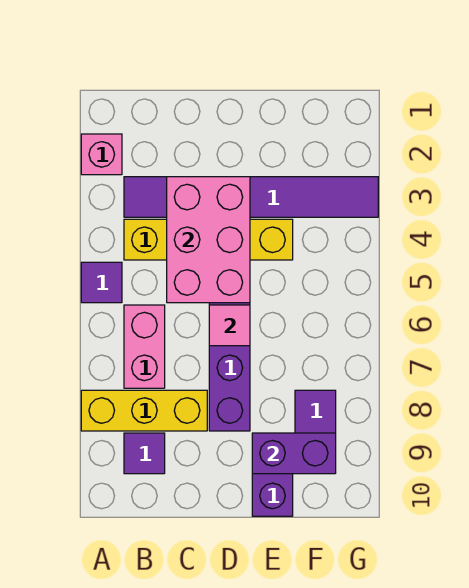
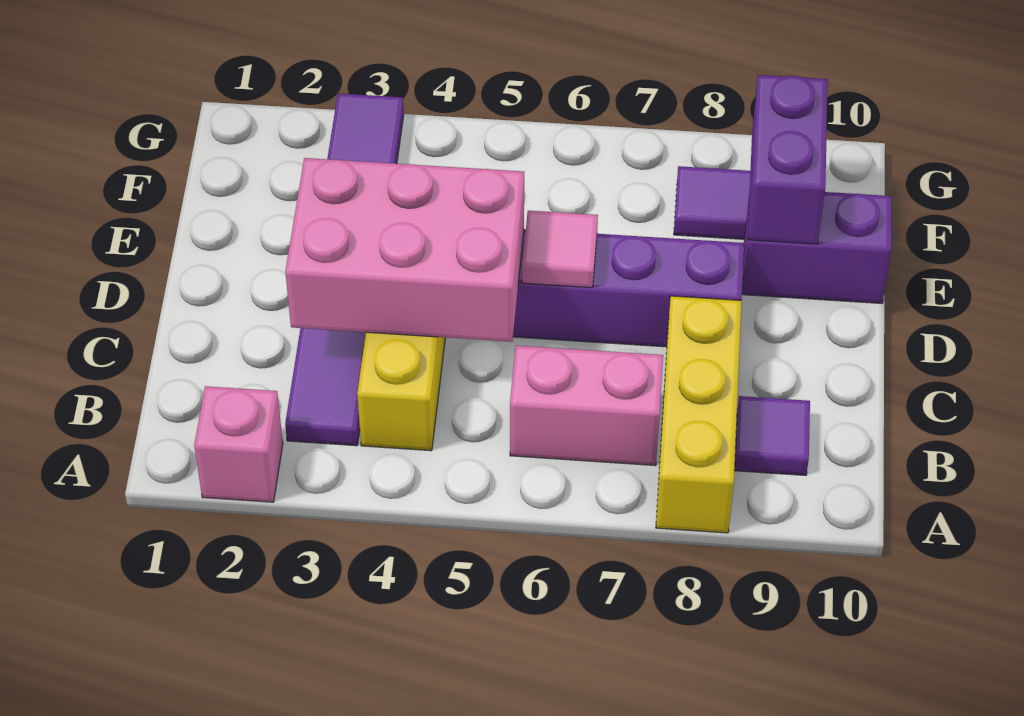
purple tile A5 level 1 -> none

